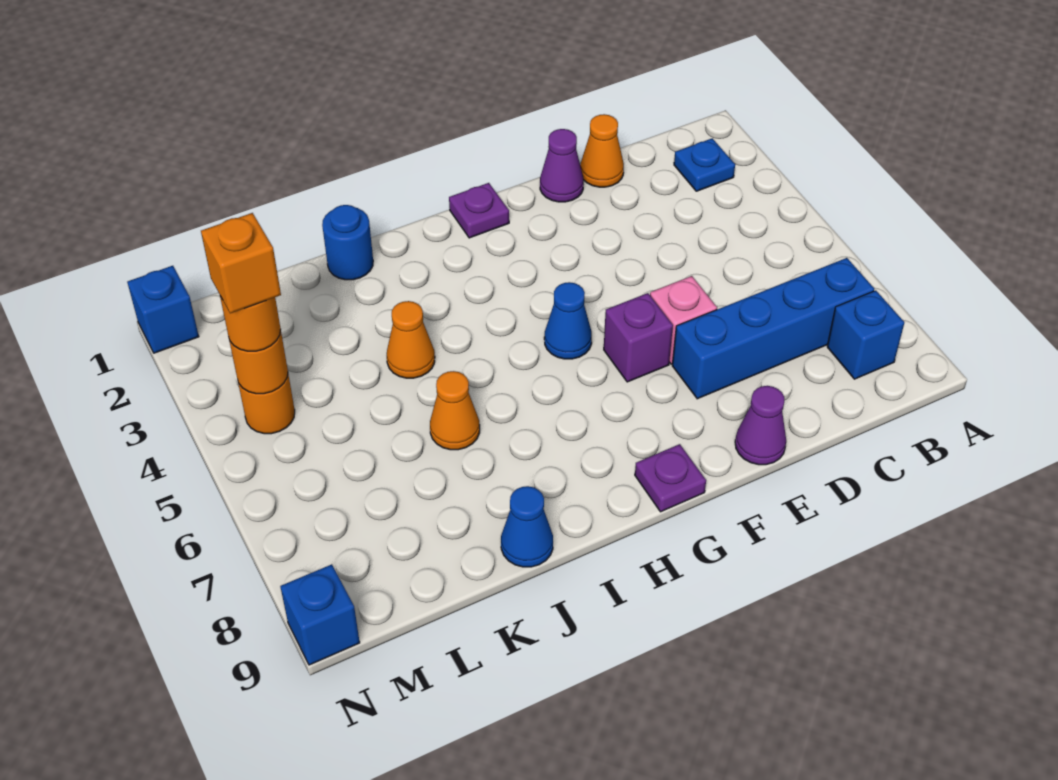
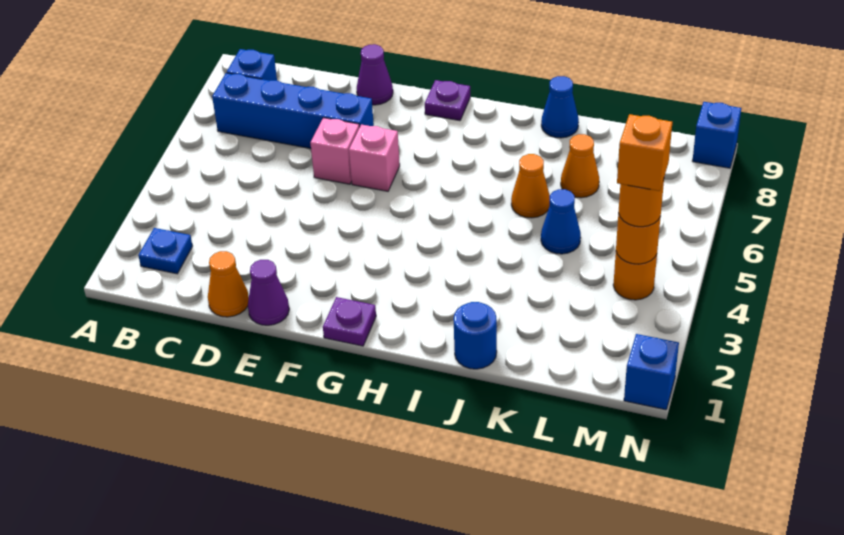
purple brick F6 level 1 -> pink brick F6 level 1
blue cone G5 level 1 -> blue cone K5 level 1
orange cone J4 level 1 -> orange cone K7 level 1

